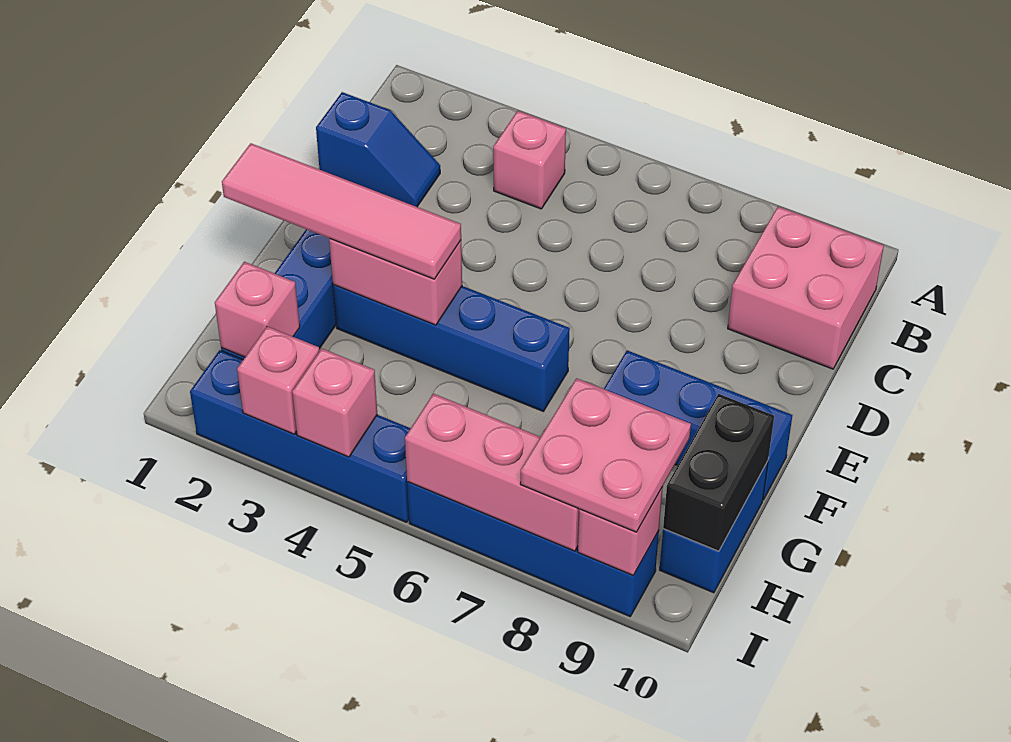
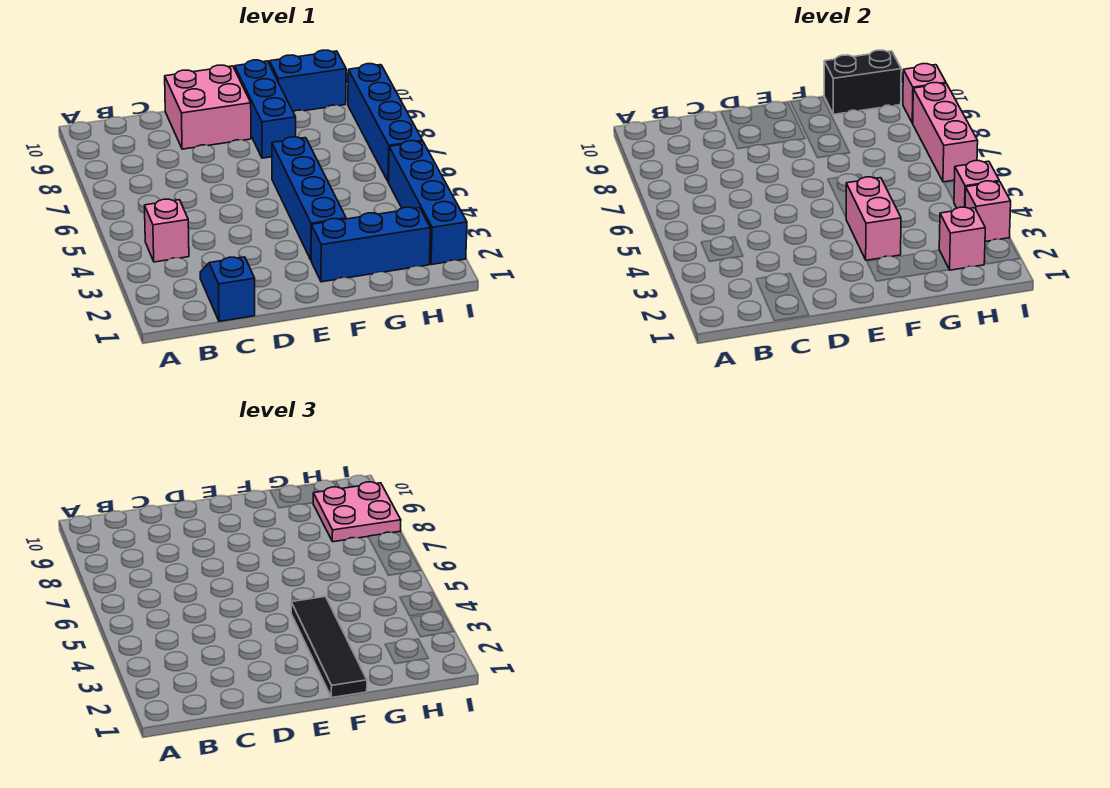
pink brick B9:C10 level 1 -> pink brick D9:E10 level 1
pink tile F1:F4 level 3 -> black tile F1:F4 level 3

